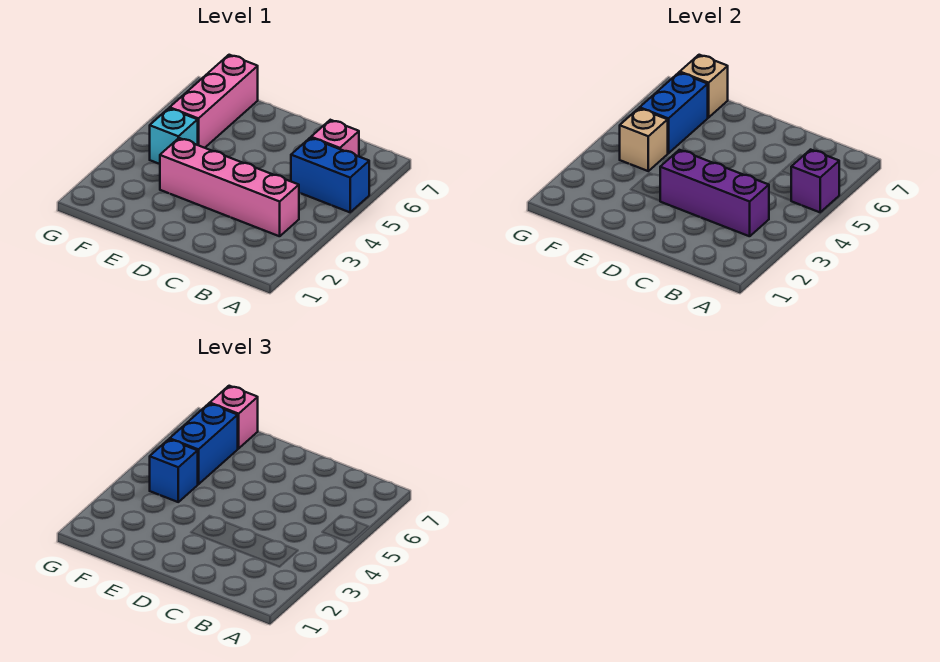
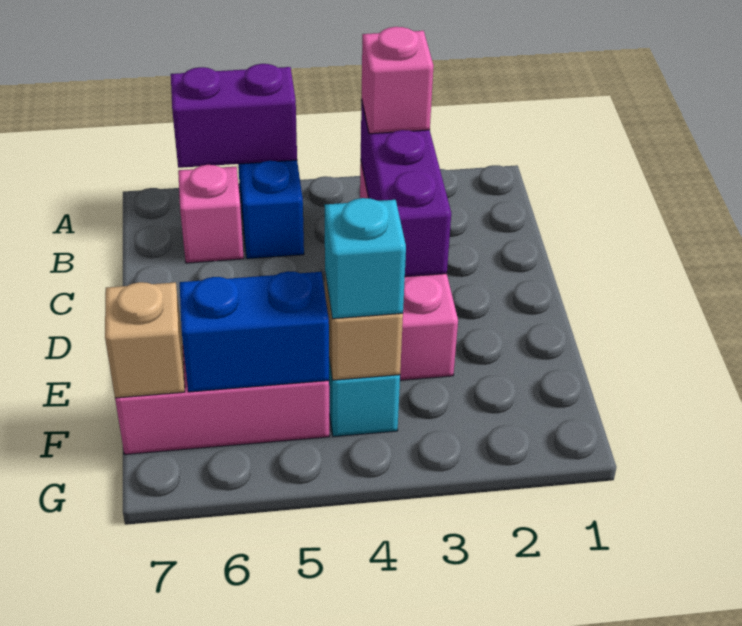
purple brick A5 level 2 -> purple brick A5:A6 level 2
blue brick F4 level 3 -> cyan brick F4 level 3
blue brick F5:F6 level 3 -> none
pink brick F7 level 3 -> pink brick B3 level 3

